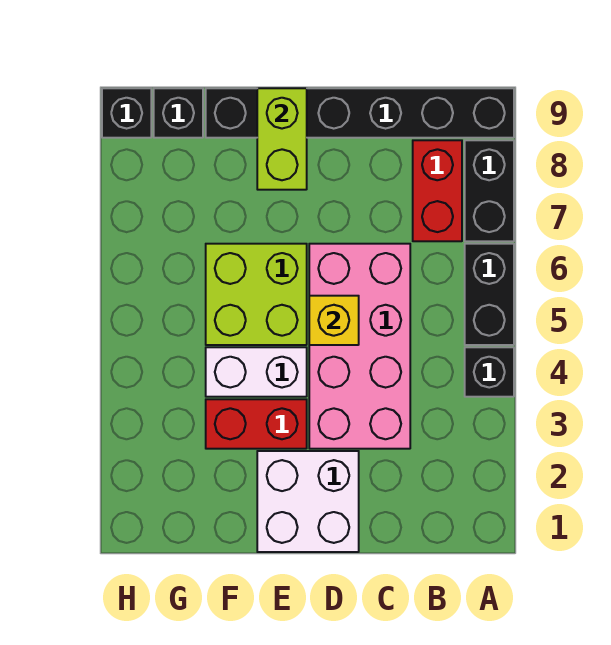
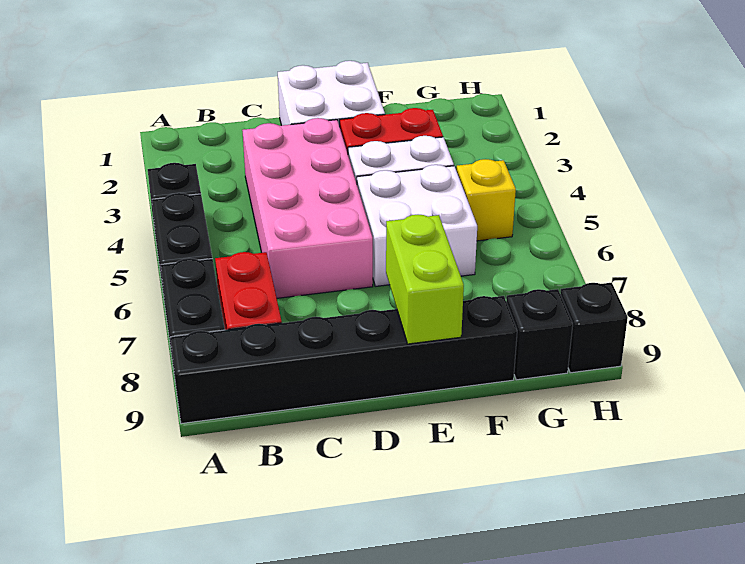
yellow brick D5 level 2 -> yellow brick G5 level 1
lime brick E5:F6 level 1 -> white brick E5:F6 level 1

